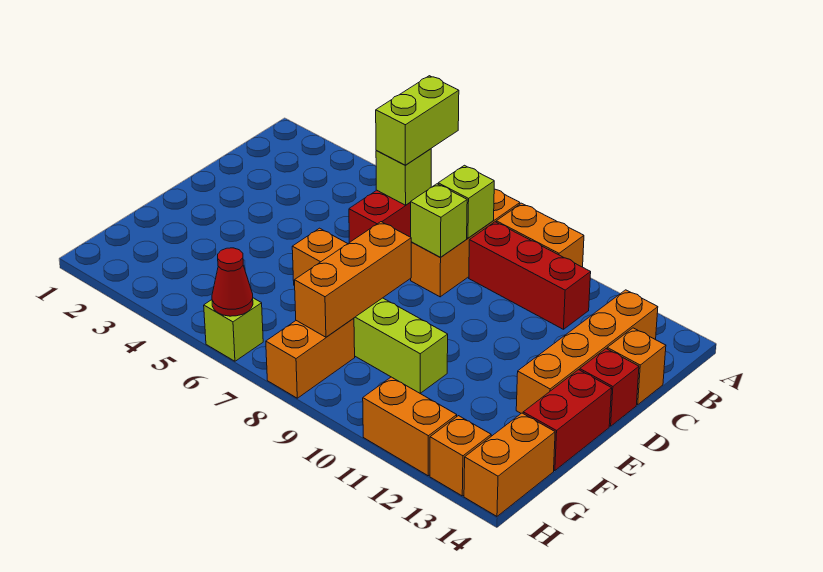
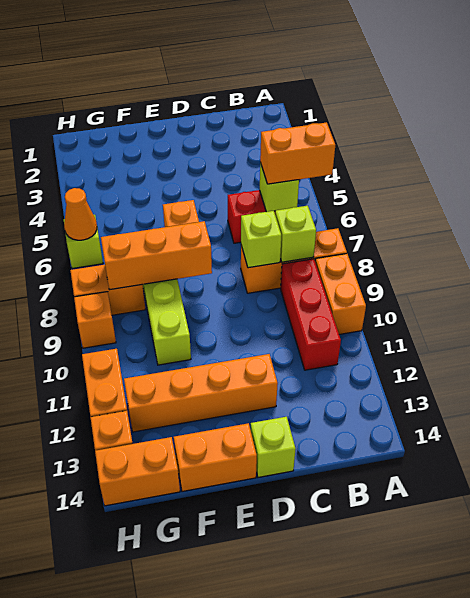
lime brick A6:B6 level 3 -> orange brick A6:B6 level 3
orange brick B13:E13 level 1 -> orange brick D12:G12 level 1
orange brick C14 level 1 -> orange brick H9 level 1
red brick D14 level 1 -> lime brick D14 level 1
red brick E14:F14 level 1 -> orange brick E14:F14 level 1
red cone H6 level 2 -> orange cone H6 level 2

